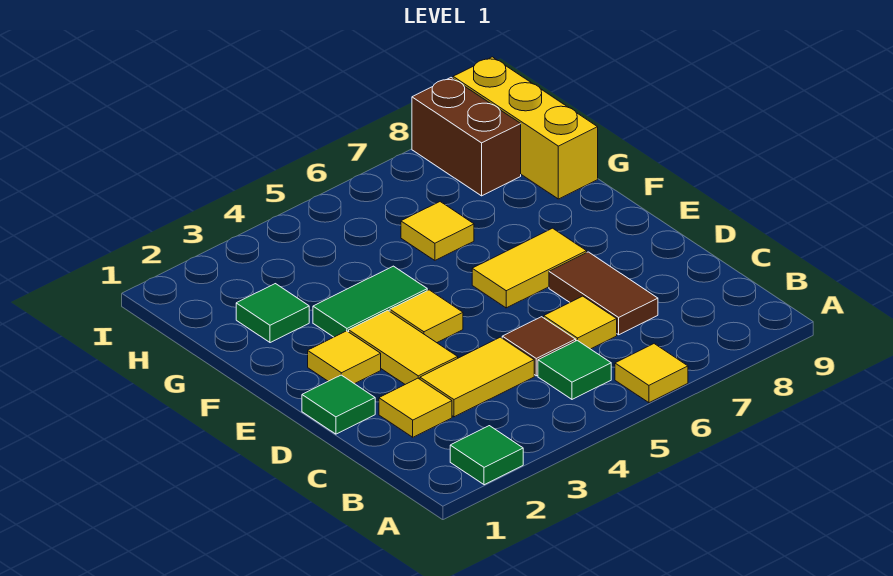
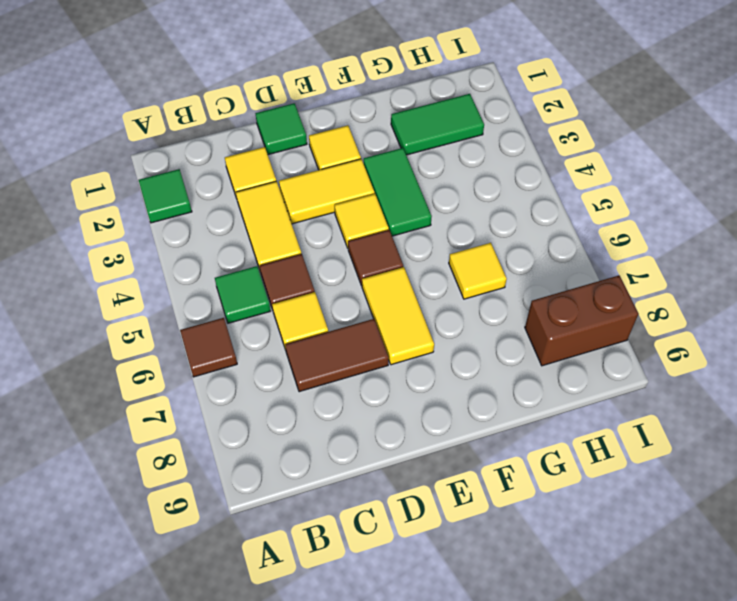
yellow tile A6 level 1 -> brown tile A6 level 1
none -> brown tile E5 level 1
green tile G2 level 1 -> green tile G2:H2 level 1
yellow brick G9:I9 level 1 -> none

